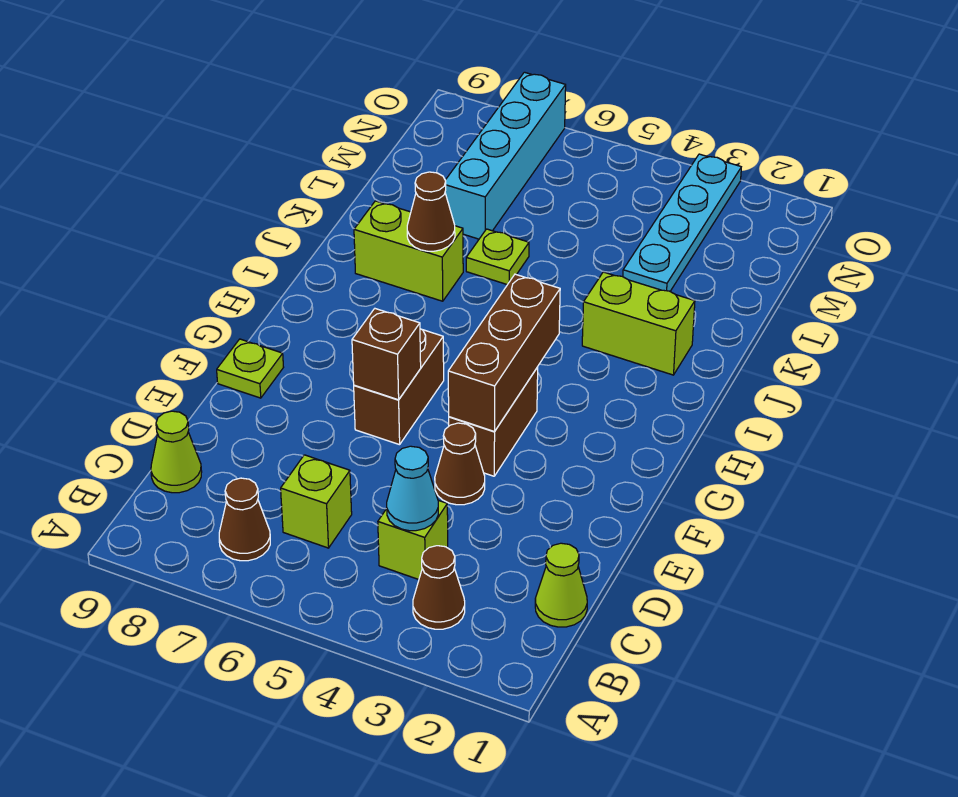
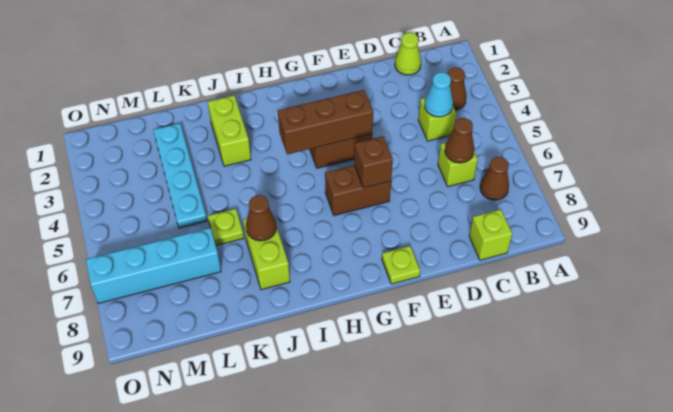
lime cone C9 level 1 -> lime brick C9 level 1
brown cone E4 level 1 -> brown cone C6 level 2
cyan plate L3:O3 level 1 -> cyan plate L2:L5 level 1

